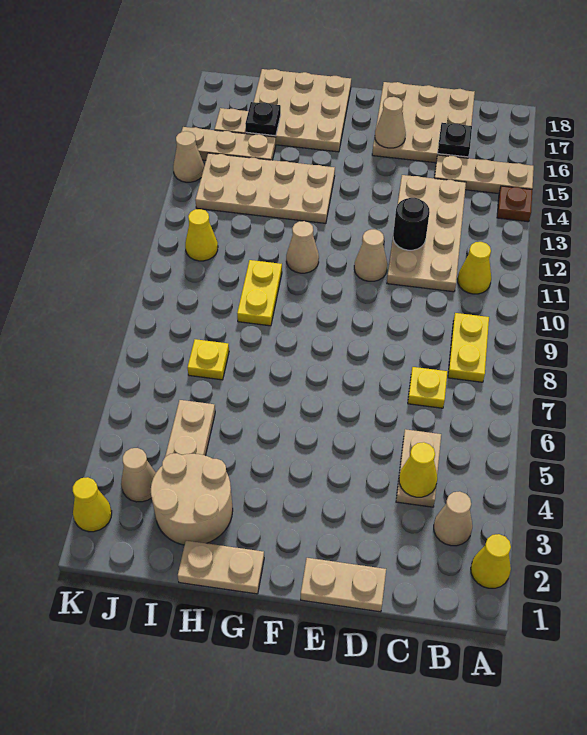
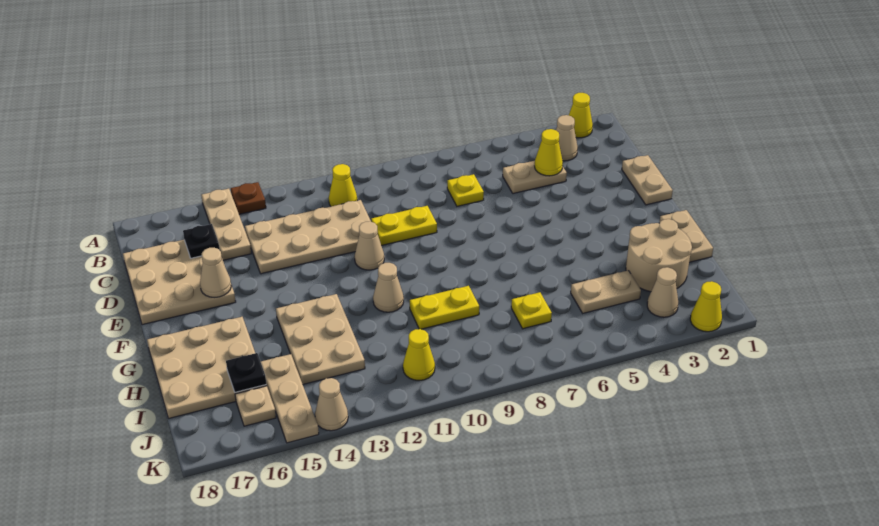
yellow plate B8:B9 level 1 -> yellow plate D9:D10 level 1
black round brick D12 level 2 -> none
tan plate G13:J14 level 1 -> tan plate G13:I14 level 1

